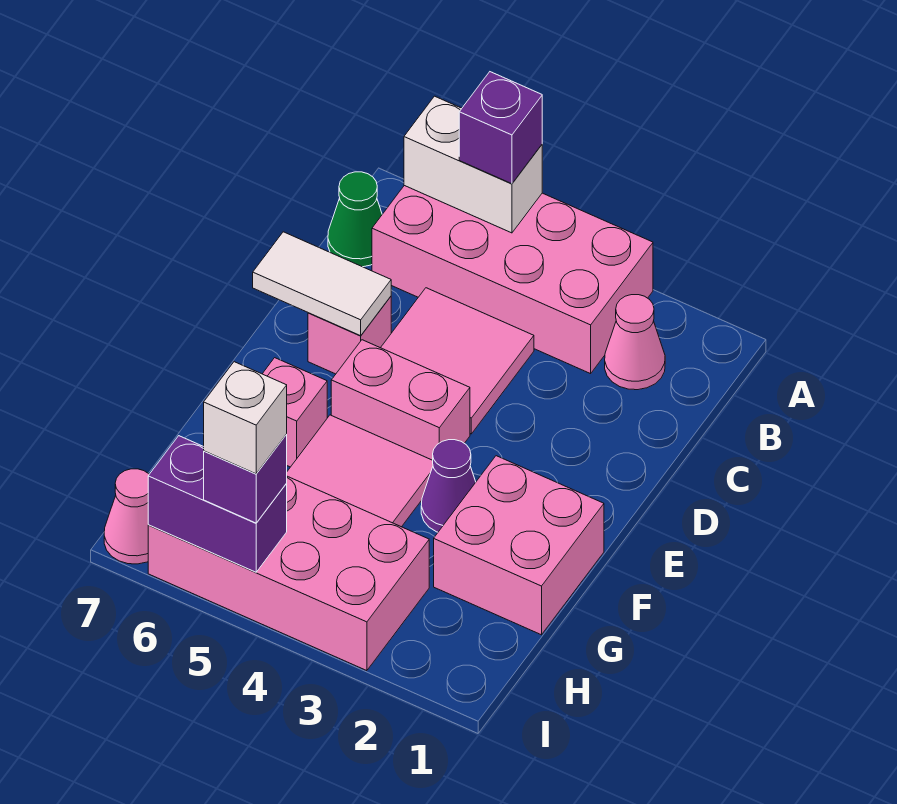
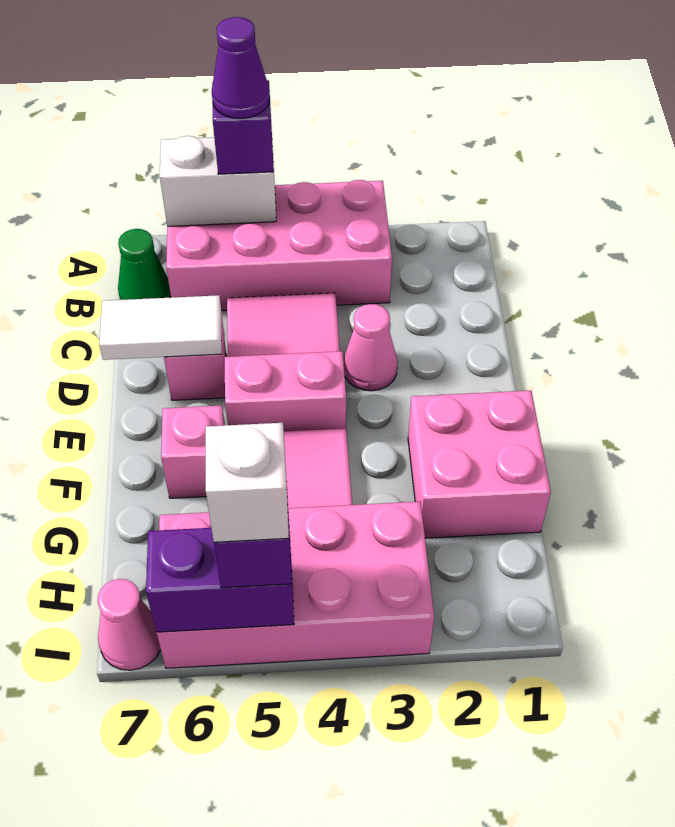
pink cone B2 level 1 -> pink cone D3 level 1
purple cone F3 level 1 -> purple cone A5 level 4

